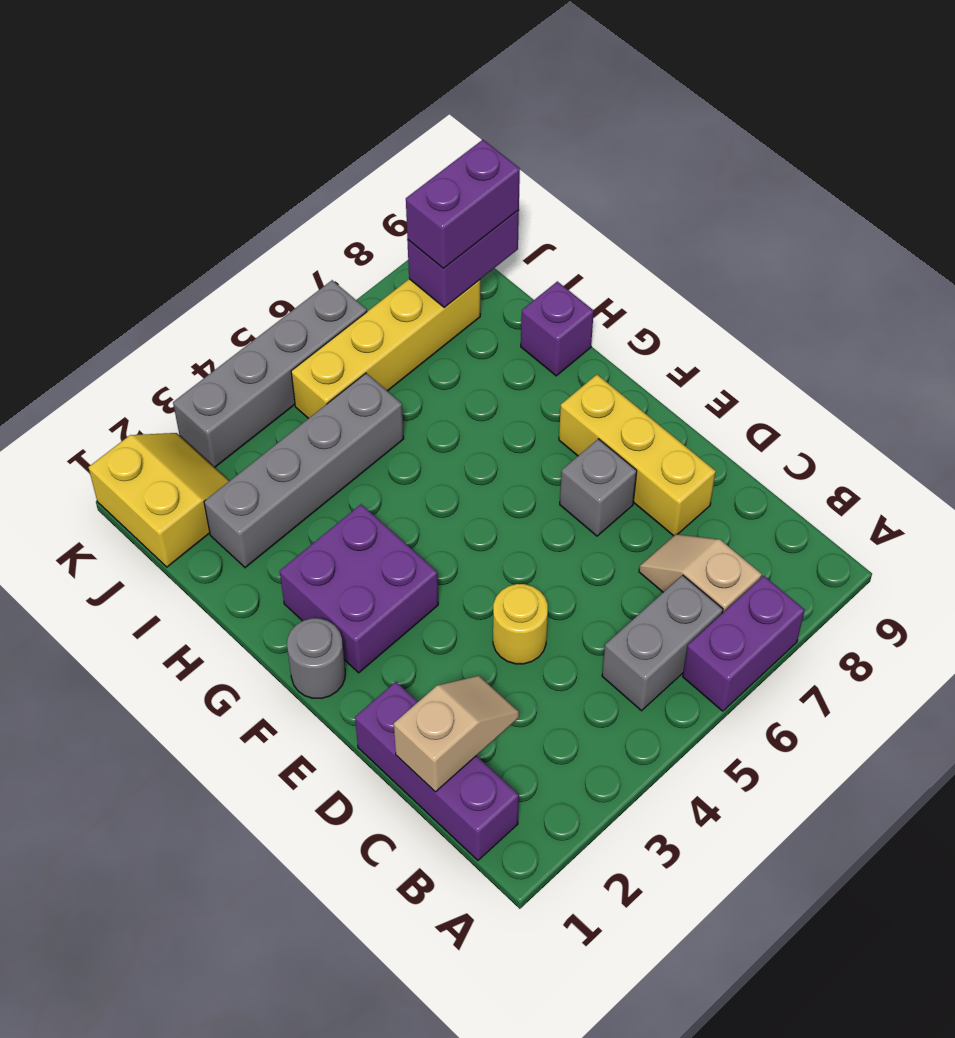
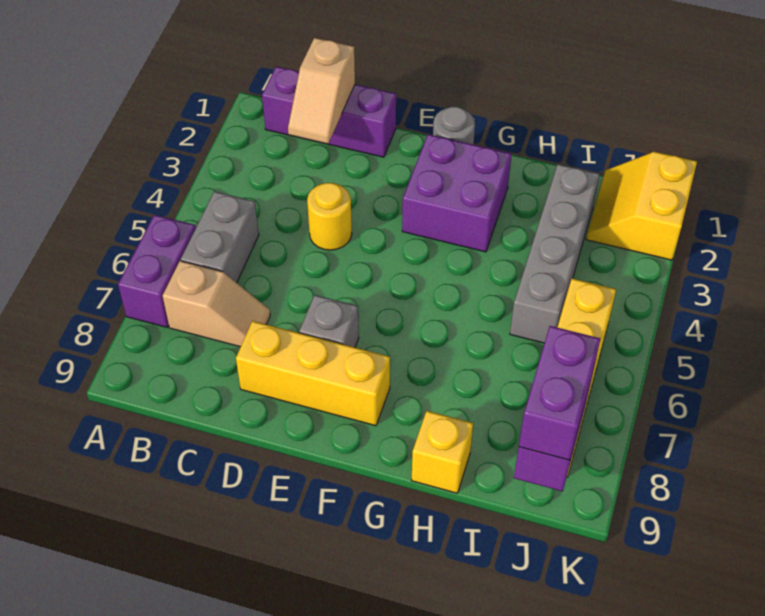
purple brick H9 level 1 -> yellow brick H9 level 1
yellow slope J1:K2 level 1 top 1 -> yellow slope J1:K2 level 1 top K
grey brick K3:K6 level 1 -> none

